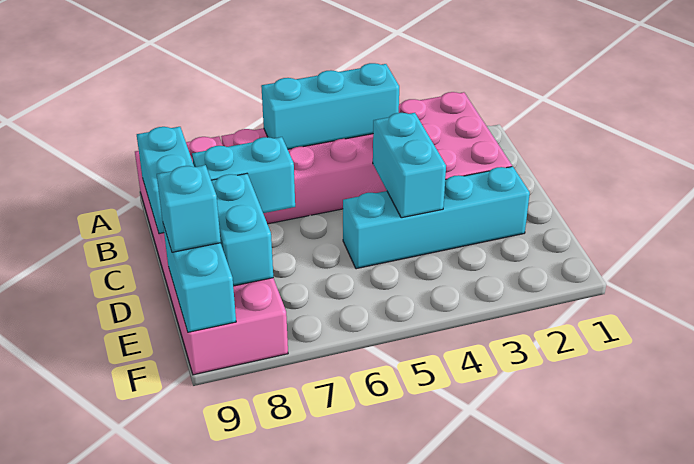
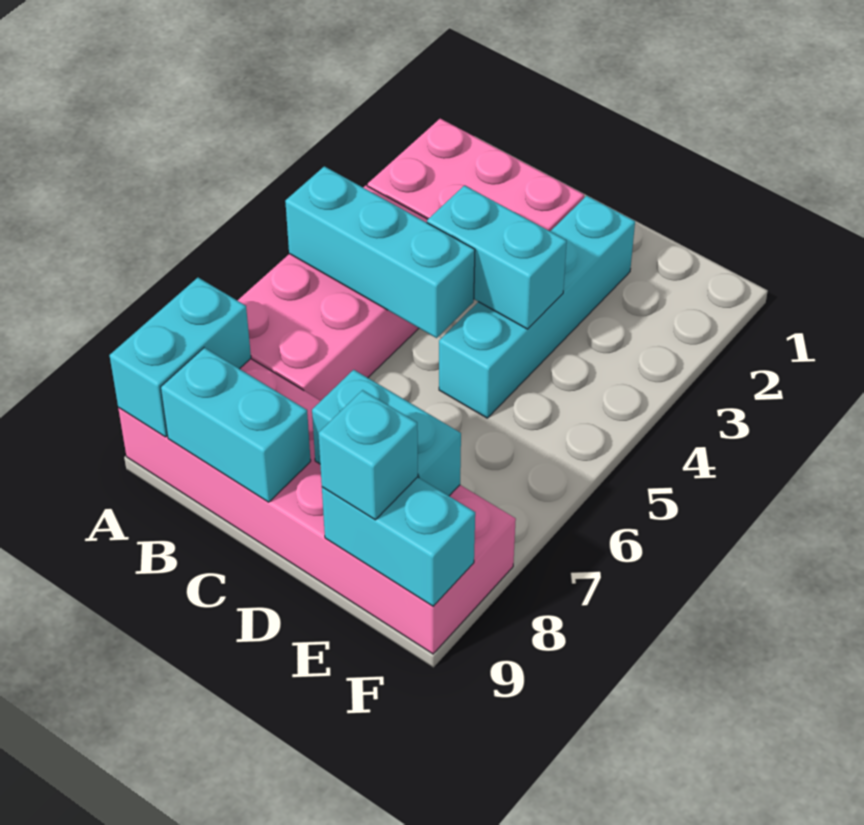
cyan brick A4:A6 level 2 -> cyan brick A5:C5 level 2
cyan brick C7:C8 level 2 -> cyan brick A8:A9 level 2

